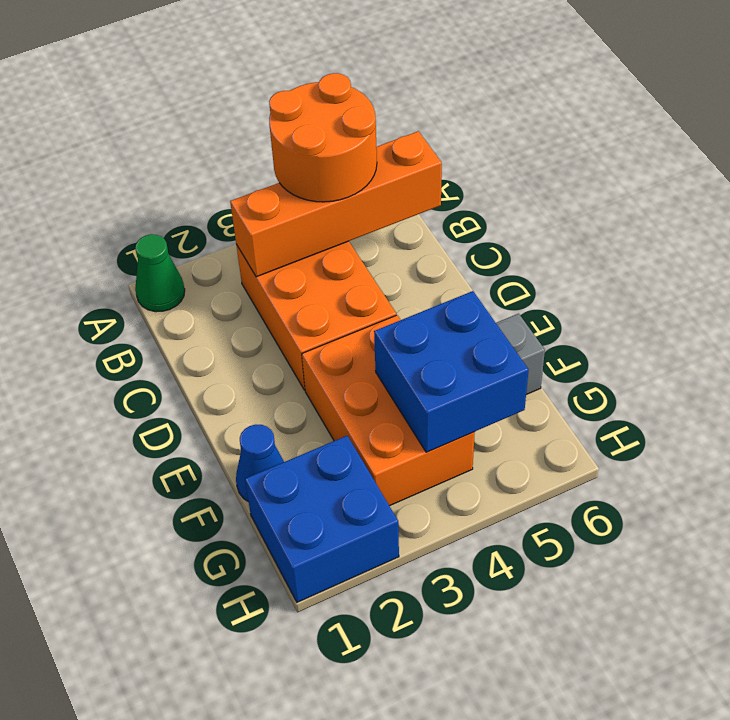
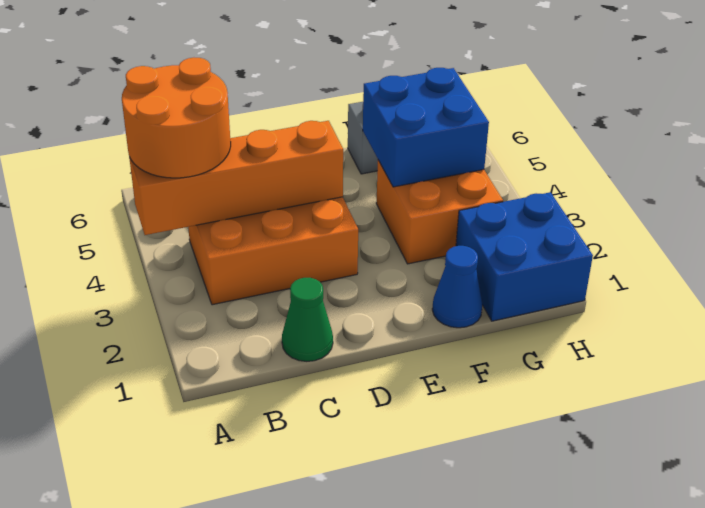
green cone A1 level 1 -> green cone C1 level 1
orange brick B3:B6 level 2 -> orange brick A4:D4 level 2
orange brick E3:G4 level 1 -> orange brick F3:G4 level 1

